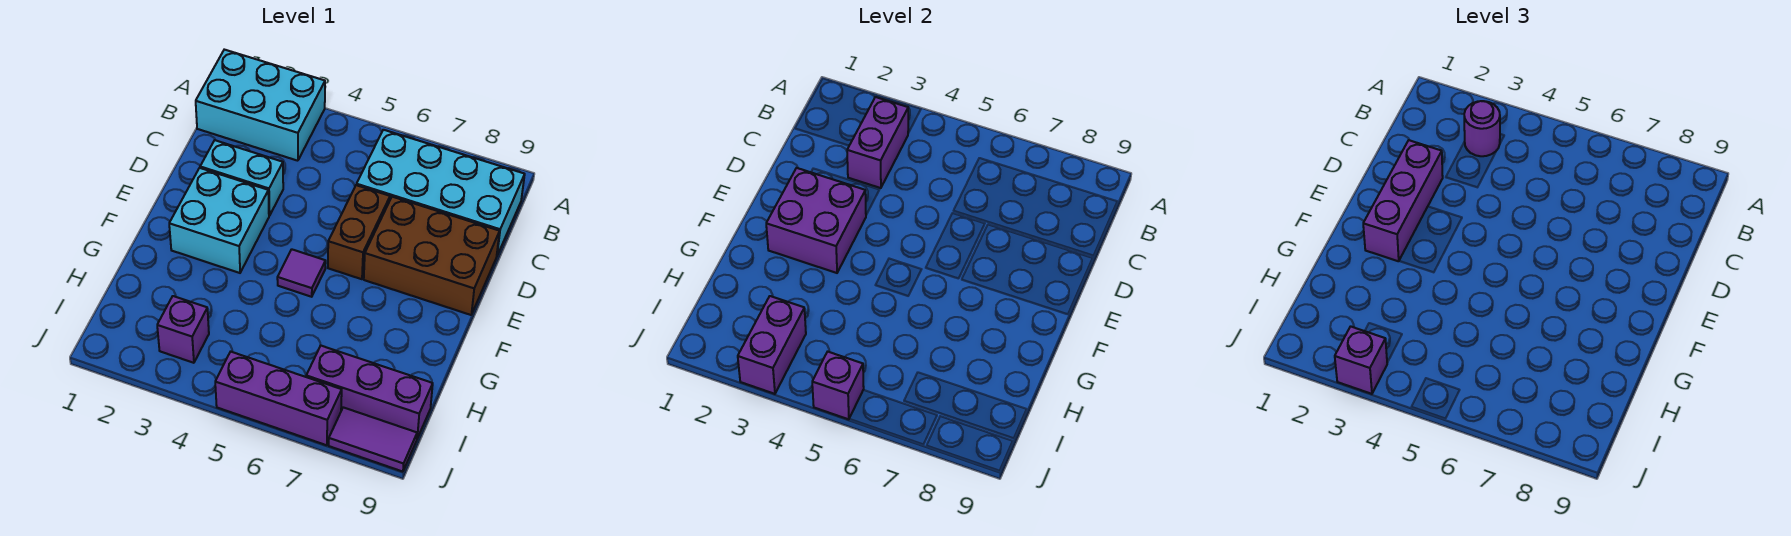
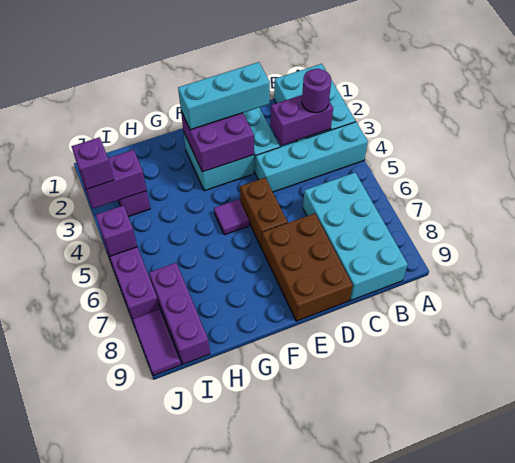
none -> cyan brick A4:D4 level 1
purple brick D2:F2 level 3 -> cyan brick D2:F2 level 3
brown brick D6:E6 level 1 -> brown brick E5:E6 level 1

